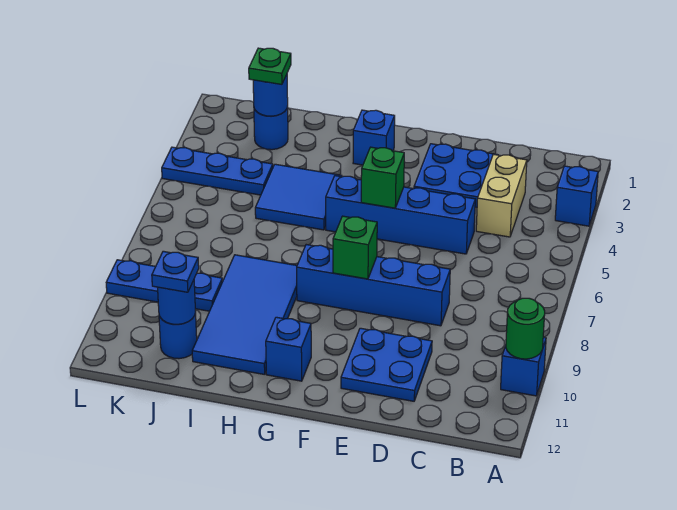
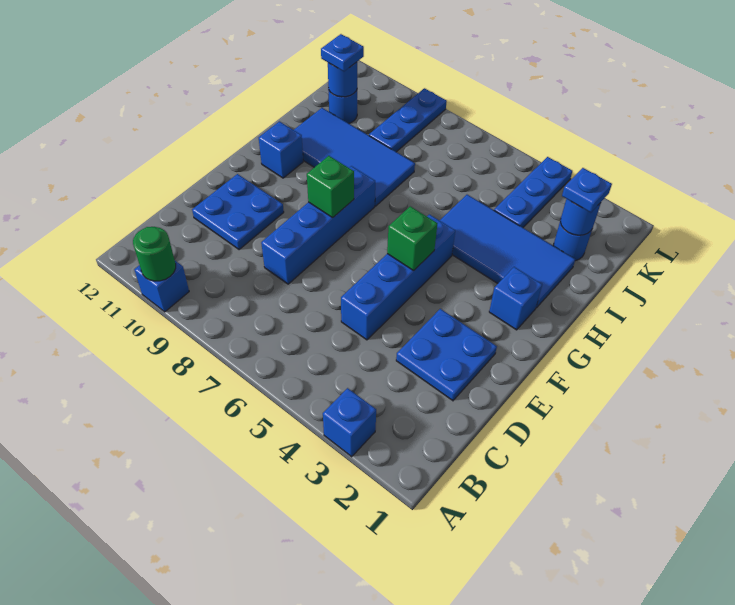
tan brick C3:C4 level 1 -> none
blue tile H4:I5 level 1 -> blue tile H2:I5 level 1
green plate J2 level 3 -> blue plate J2 level 3

